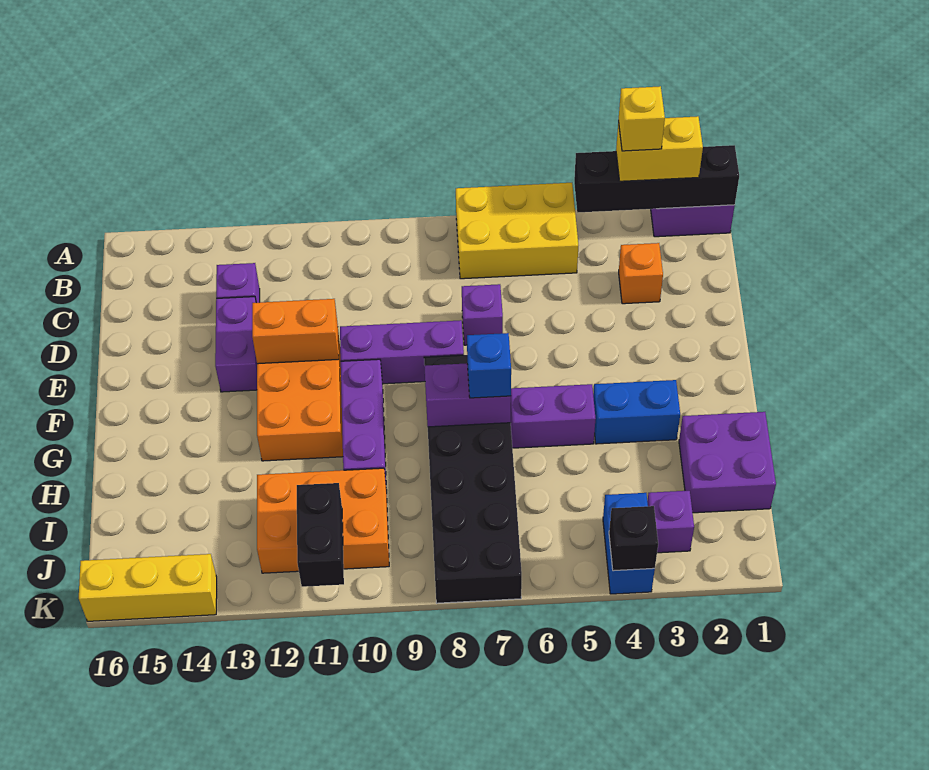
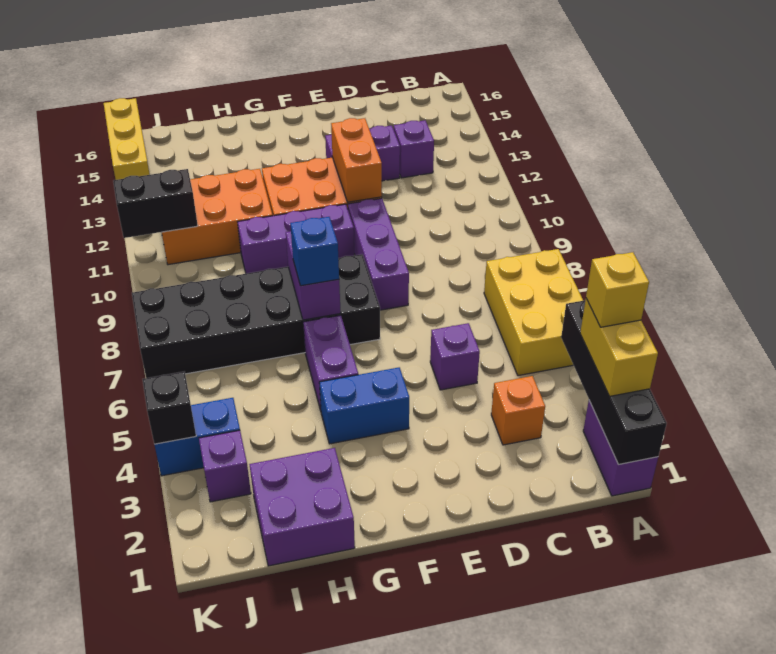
purple brick D7 level 1 -> purple brick D5 level 1
blue brick G3:G4 level 1 -> blue brick F4:G4 level 1
orange brick I10:J12 level 1 -> orange brick H11:J12 level 1

